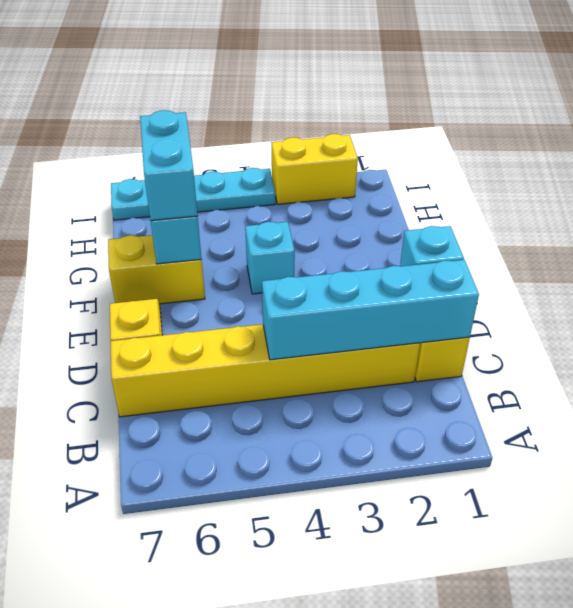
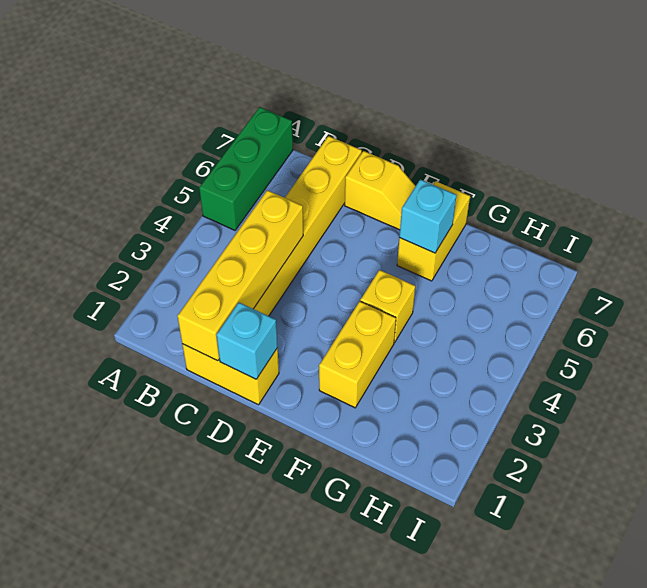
none -> green brick A5:A7 level 1
cyan brick C1:C4 level 2 -> yellow brick C1:C4 level 2
cyan brick F4 level 1 -> yellow brick F4 level 1
cyan brick F6:G6 level 3 -> none
yellow brick I2:I3 level 1 -> yellow brick F2:F3 level 1
cyan plate I4:I7 level 1 -> none

